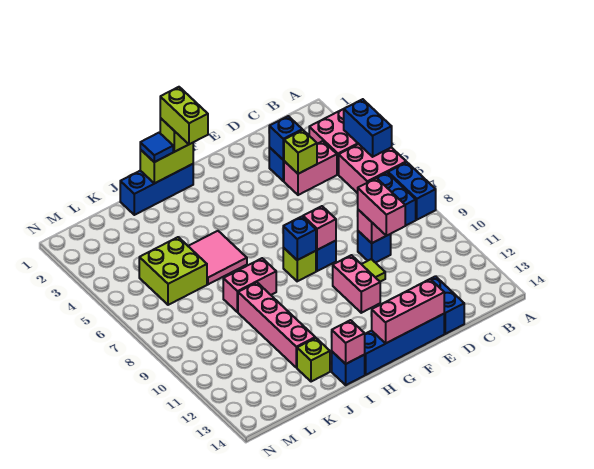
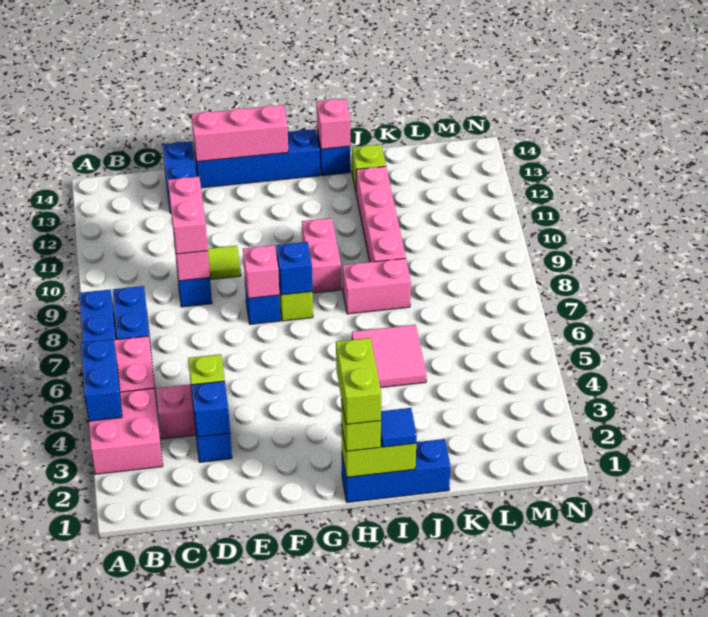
pink brick F10:F11 level 1 -> pink brick H9:H10 level 1
lime brick K5:L6 level 1 -> none

